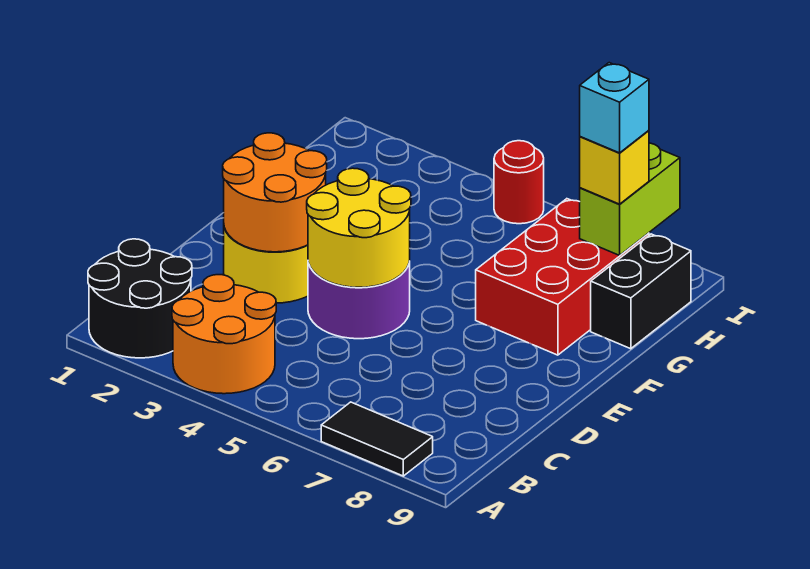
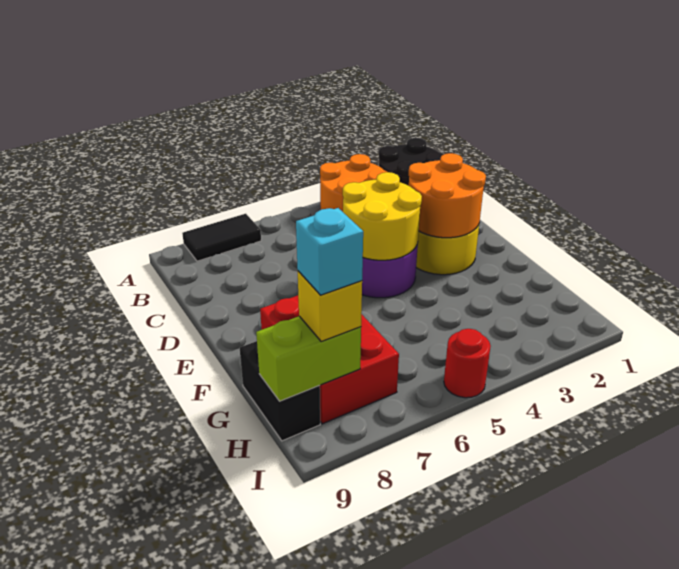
lime brick H8:I8 level 2 -> lime brick H8:H9 level 2

